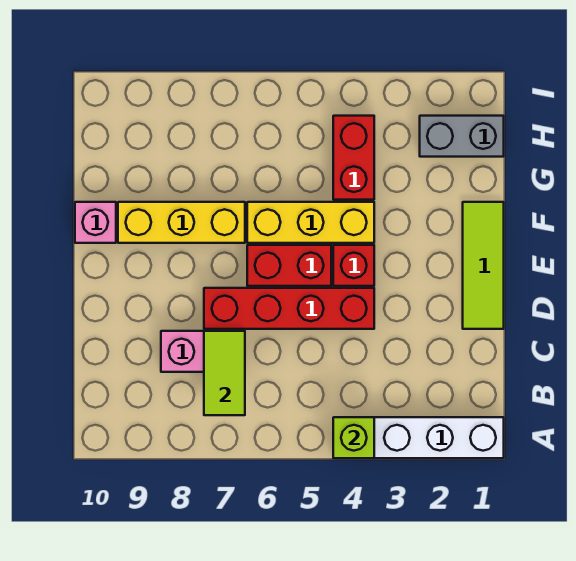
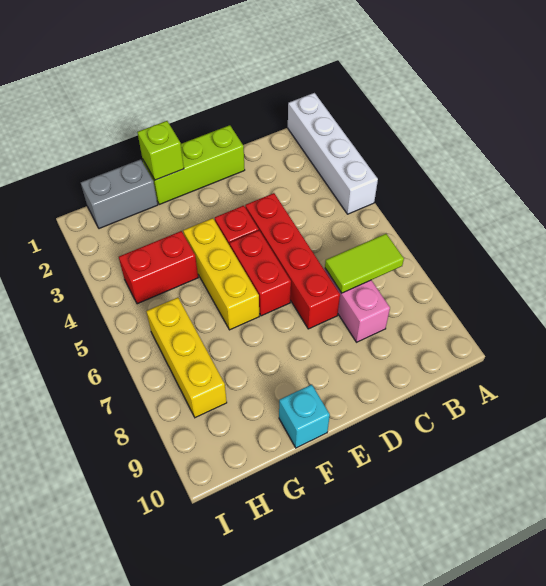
lime brick A4 level 2 -> lime brick F1 level 2
lime tile D1:F1 level 1 -> lime brick D1:F1 level 1
yellow brick F7:F9 level 1 -> yellow brick H6:H8 level 1
pink brick F10 level 1 -> cyan brick F10 level 1
grey brick H1:H2 level 1 -> grey brick G1:H1 level 1

